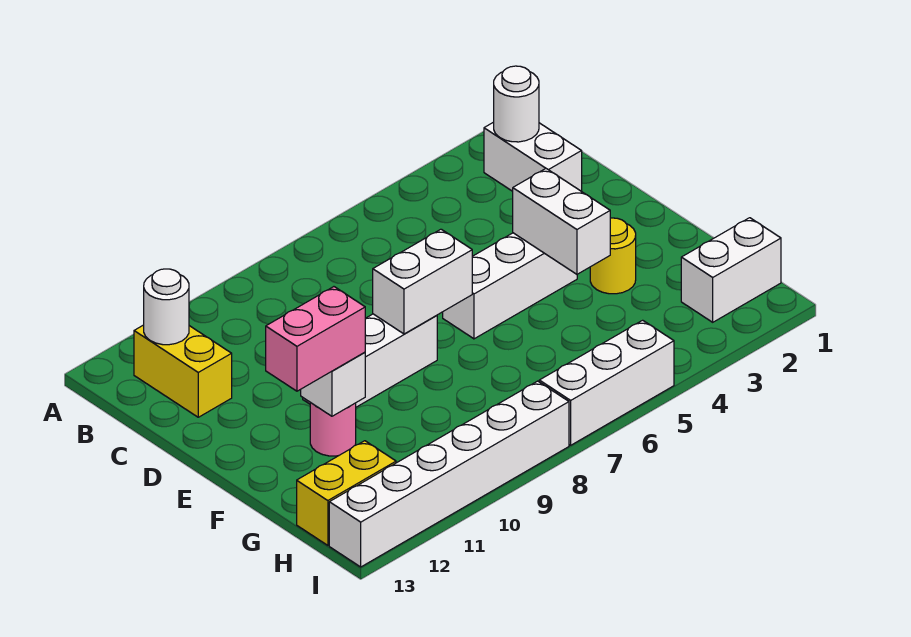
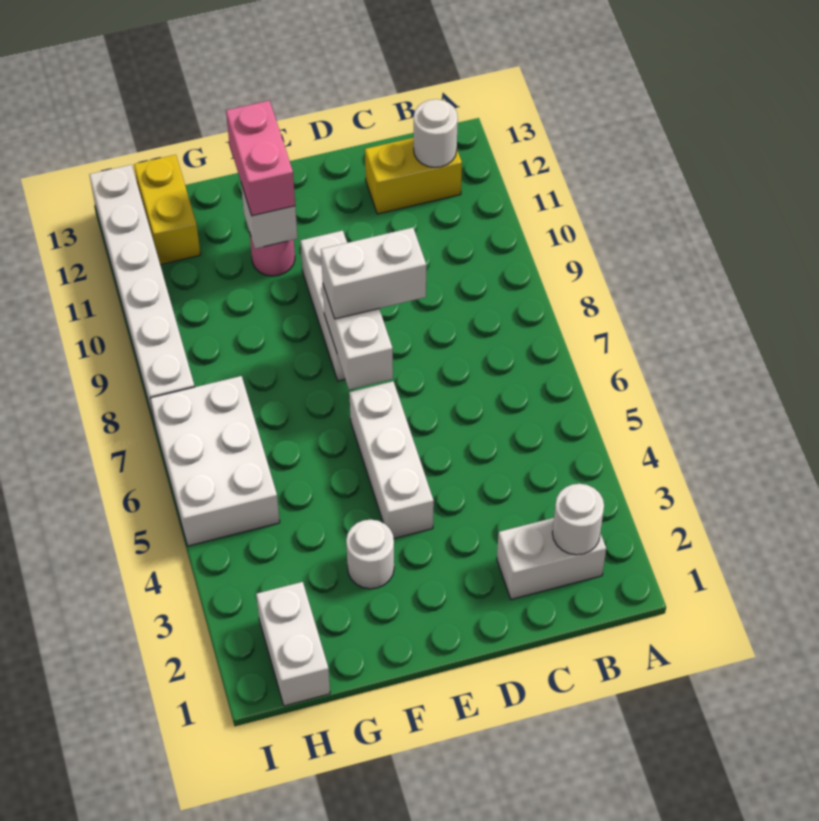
white brick E4:F4 level 2 -> white brick D8:E8 level 3
yellow round brick F3 level 1 -> white round brick F3 level 1
white brick I5:I7 level 1 -> white brick H5:I7 level 1

